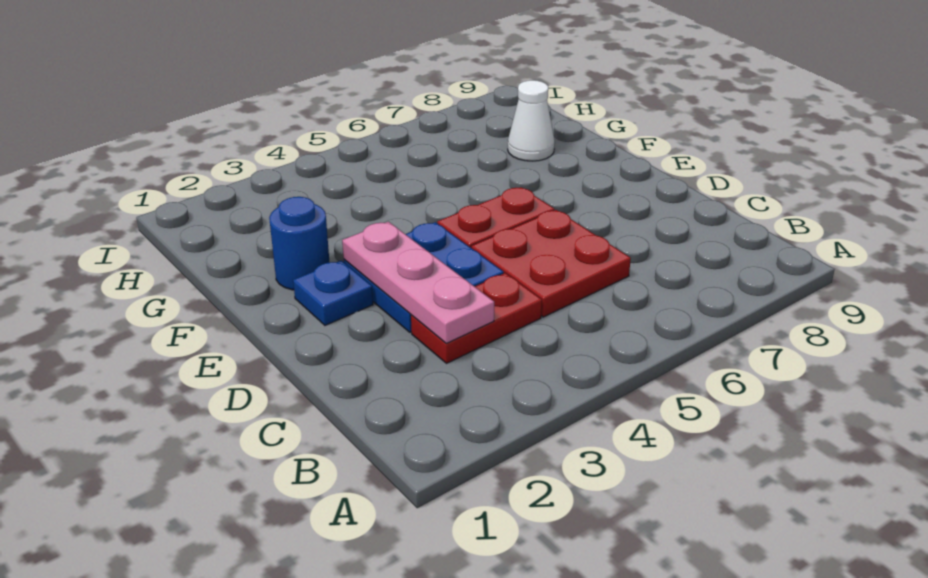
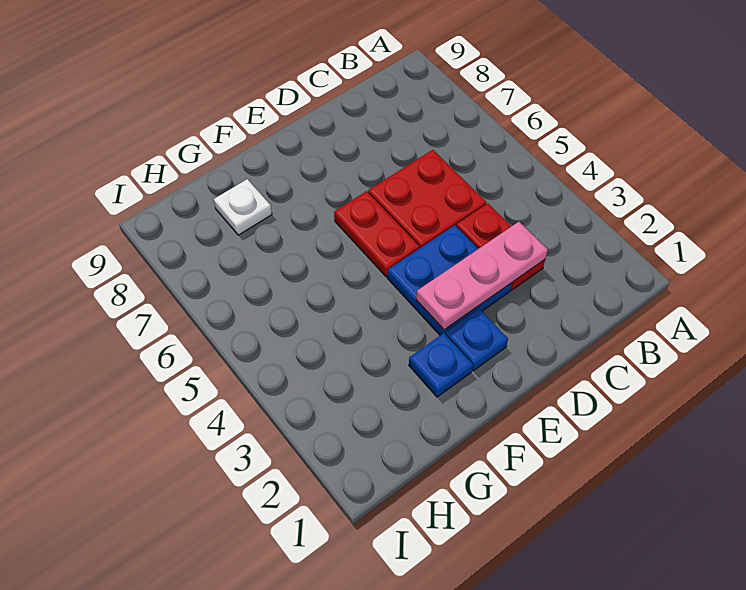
blue round brick F2 level 1 -> blue plate F2 level 1
white cone G8 level 1 -> white plate G8 level 1

